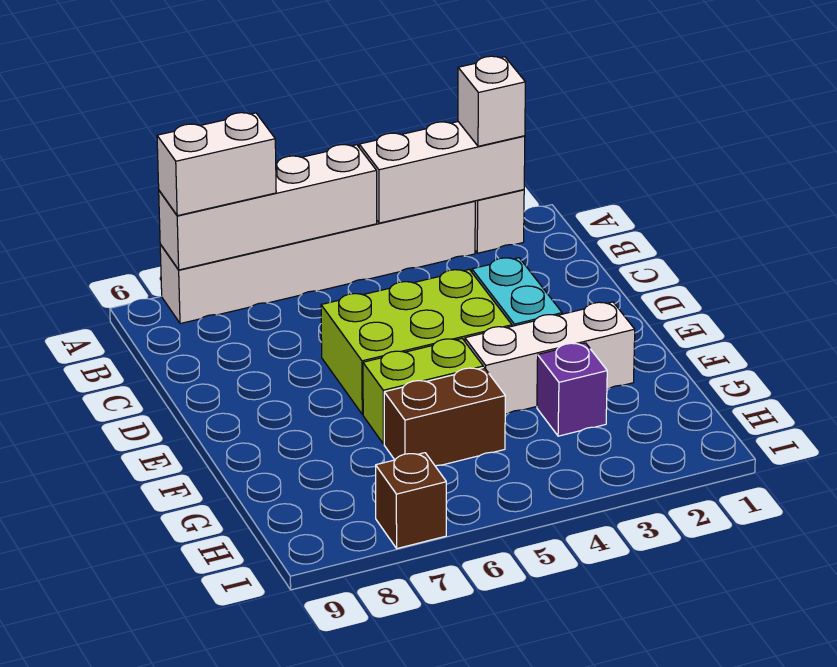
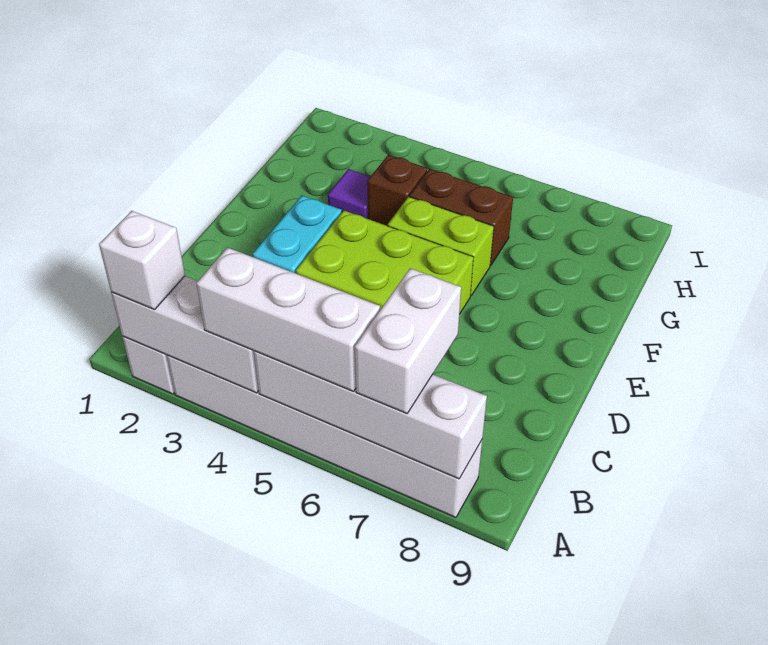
white brick A7:A8 level 3 -> white brick A7:B7 level 3
white brick F2:F4 level 1 -> white brick A4:A6 level 3
purple brick G3 level 1 -> purple tile G3 level 1
brown brick I7 level 1 -> brown brick G4 level 1

